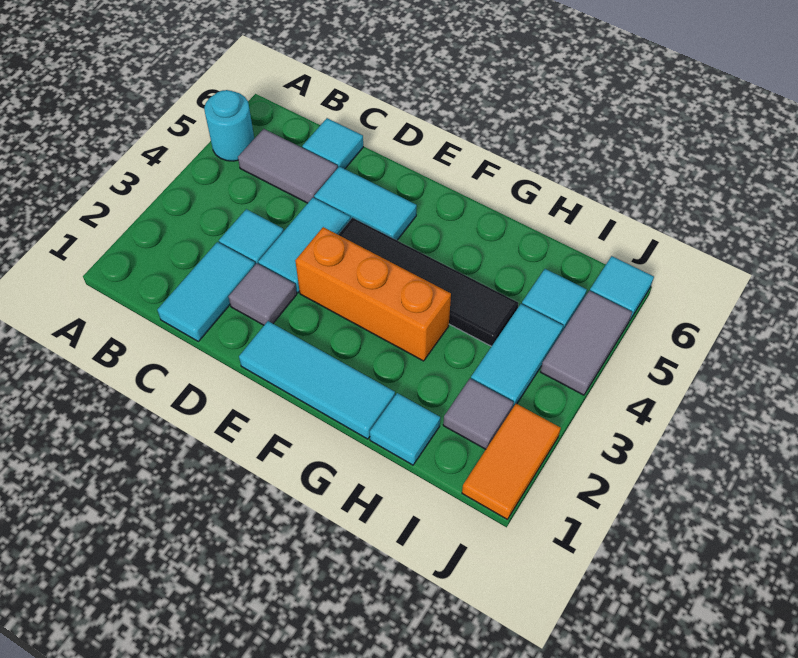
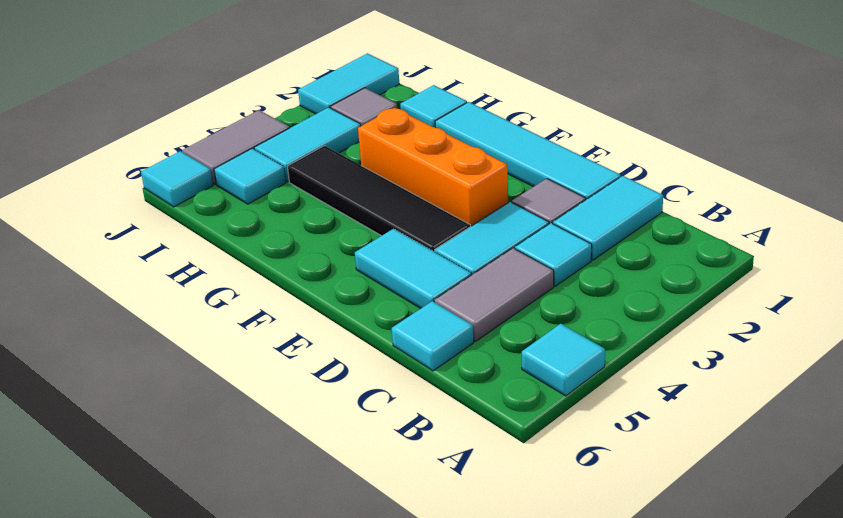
cyan round brick A5 level 1 -> cyan tile A5 level 1
grey tile B5:C5 level 1 -> grey tile C4:C5 level 1
cyan tile E1:G1 level 1 -> cyan tile D1:G1 level 1
orange tile J1:J2 level 1 -> cyan tile J1:J2 level 1

